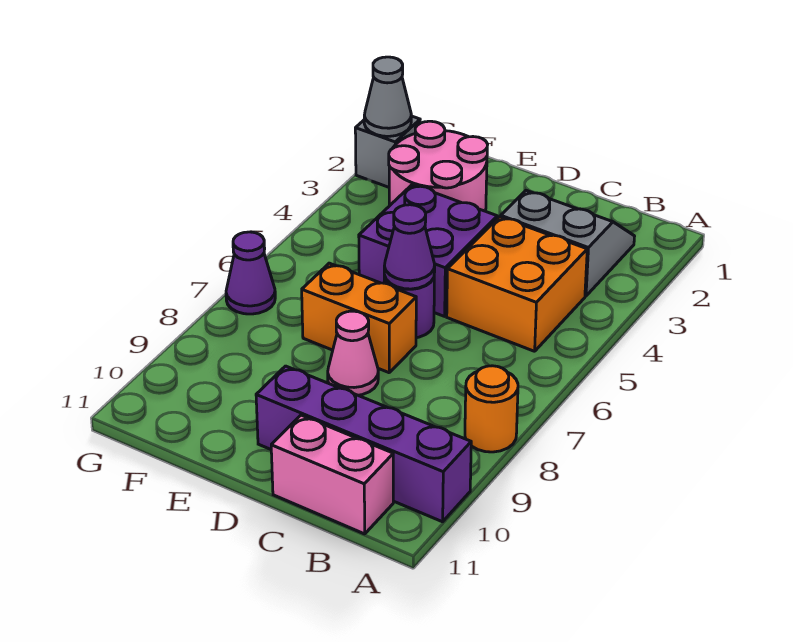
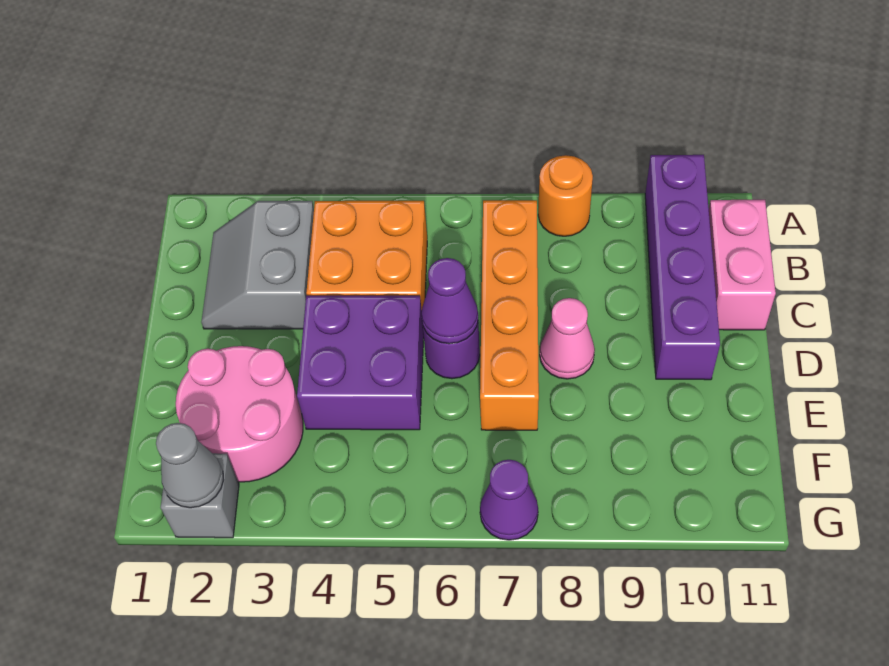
orange brick D7:E7 level 1 -> orange brick B7:E7 level 1

